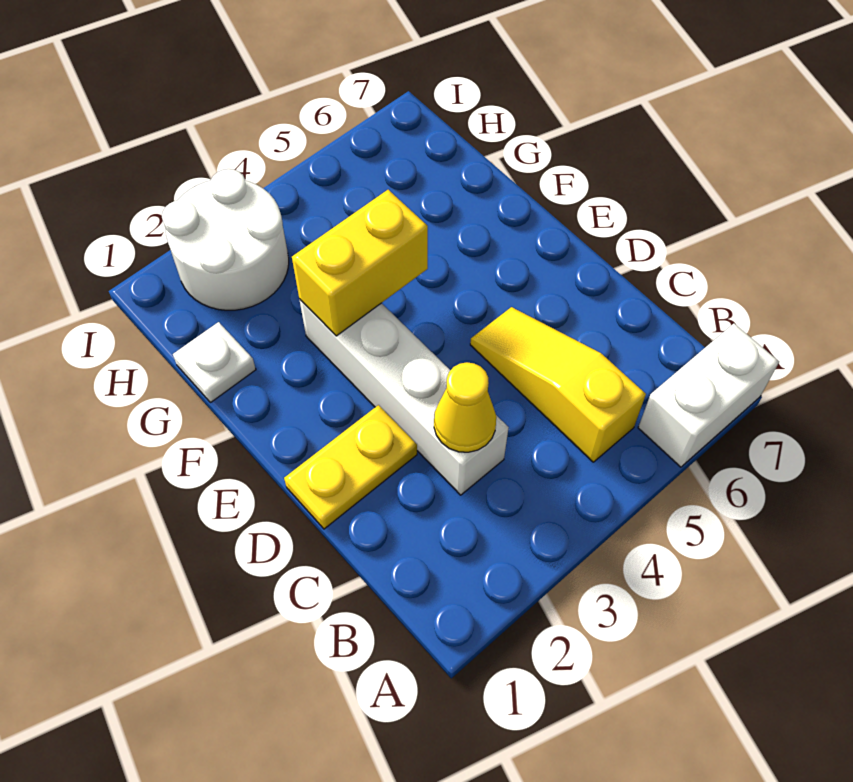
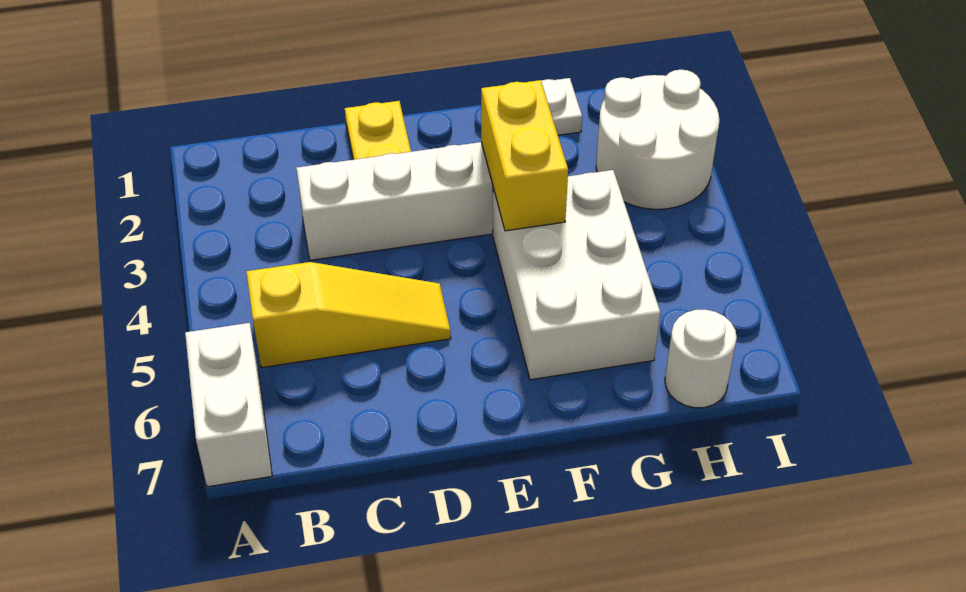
yellow cone C3 level 2 -> none
none -> white brick F4:G6 level 1
none -> white round brick H7 level 1

